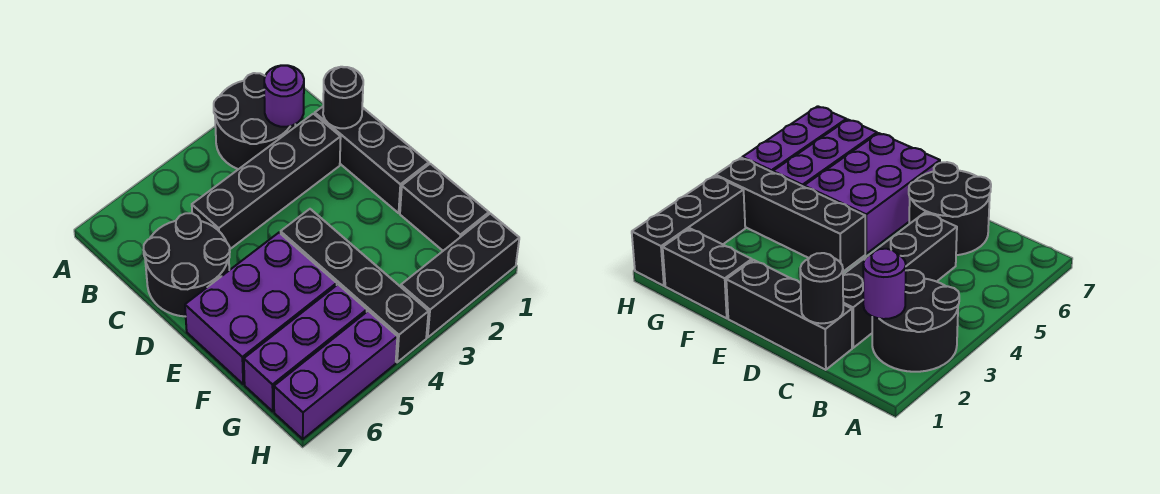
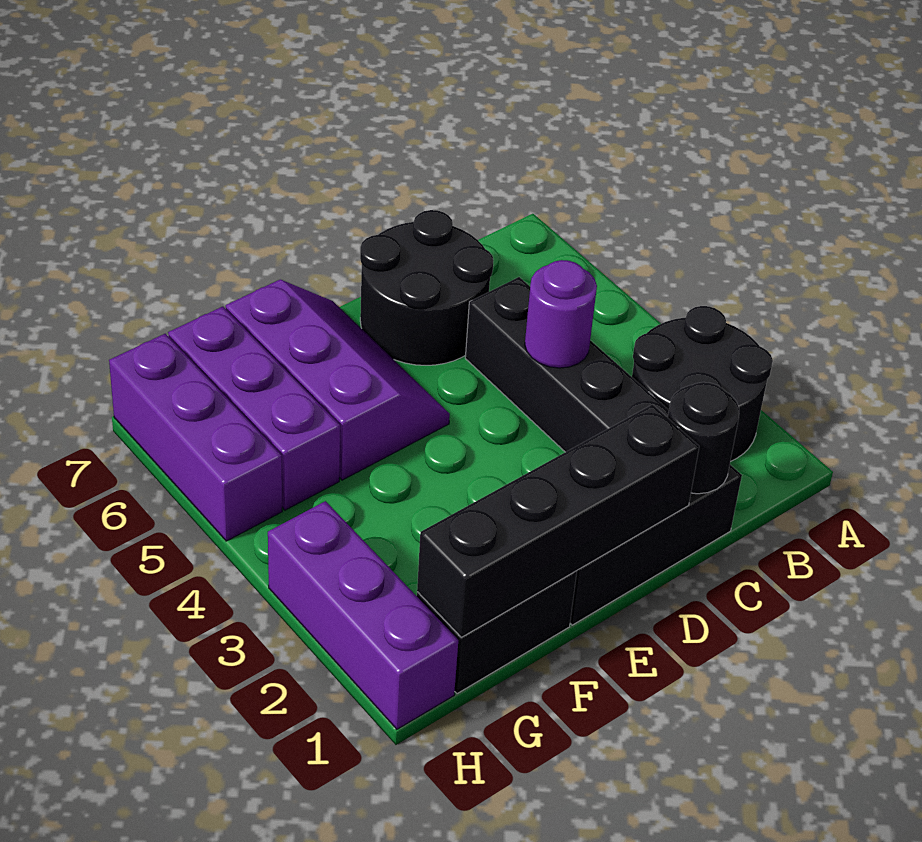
purple round brick B2 level 2 -> purple round brick C4 level 2
black brick E4:H4 level 1 -> black brick D1:G1 level 2
purple brick E5:F7 level 1 -> purple slope E5:F7 level 1 top F
black brick H1:H3 level 1 -> purple brick H1:H3 level 1

